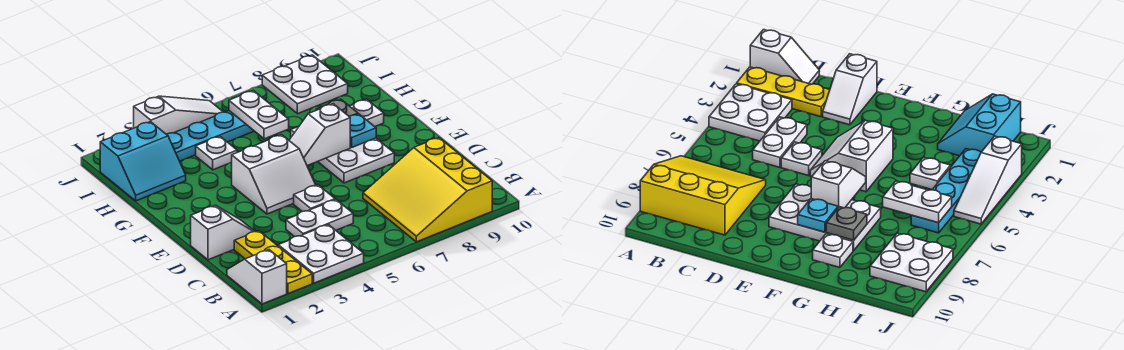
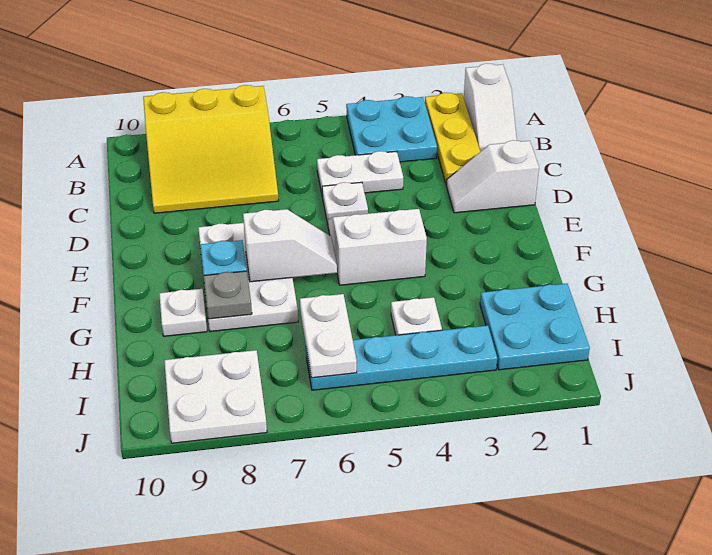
white plate A3:B4 level 1 -> cyan plate A3:B4 level 1
yellow slope A7:C9 level 1 top 9 -> yellow slope A7:C9 level 1 top A
cyan slope H1:I2 level 1 top I -> cyan plate H1:I2 level 1
white slope J3:J5 level 1 top 3 -> none

